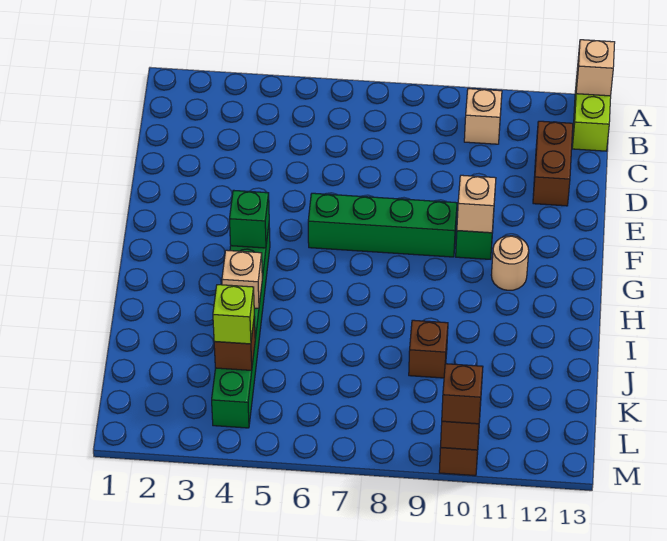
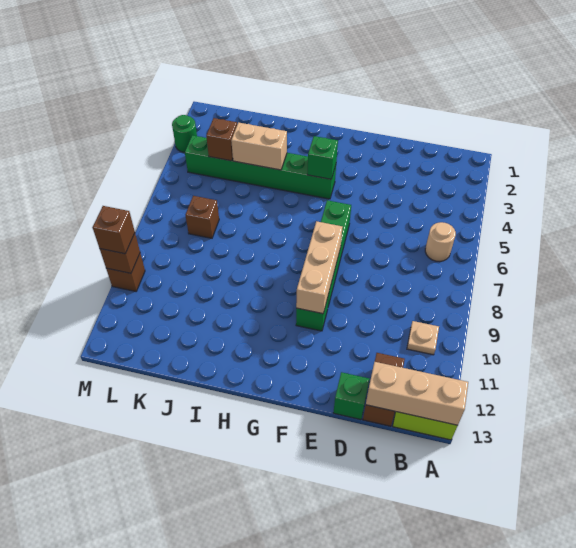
tan brick A13 level 2 -> tan brick A13:C13 level 2
tan brick B10 level 1 -> tan plate B10 level 1
brown brick C12:D12 level 1 -> brown brick C12:C13 level 1
none -> green brick D13 level 1
tan brick F10 level 2 -> tan brick F8:F10 level 2
tan round brick G11 level 1 -> tan round brick B6 level 1
tan brick I4 level 2 -> tan brick I4:J4 level 2
brown brick J9 level 1 -> brown brick K7 level 1
lime brick K4 level 3 -> none
none -> green round brick M3 level 1

